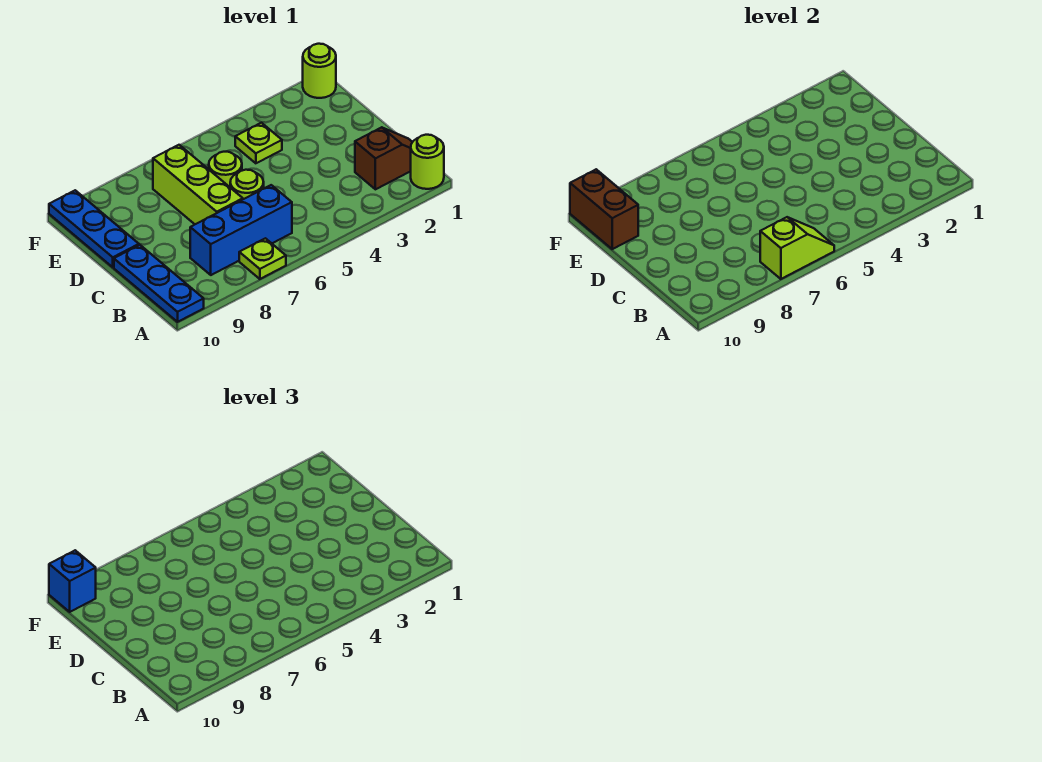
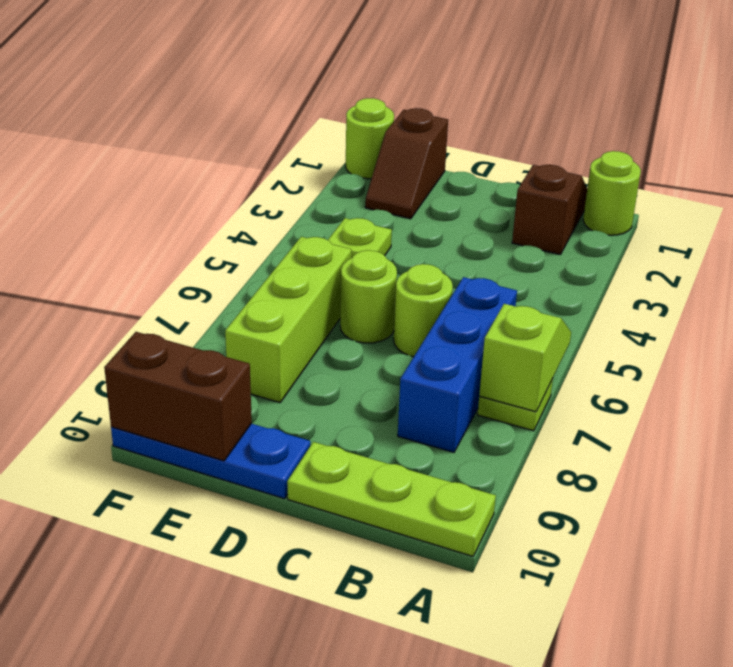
blue plate A10:C10 level 1 -> lime plate A10:C10 level 1
lime brick C7:E7 level 1 -> lime brick E6:E8 level 1
none -> brown slope E1:E2 level 1 top 1
blue brick F10 level 3 -> none

